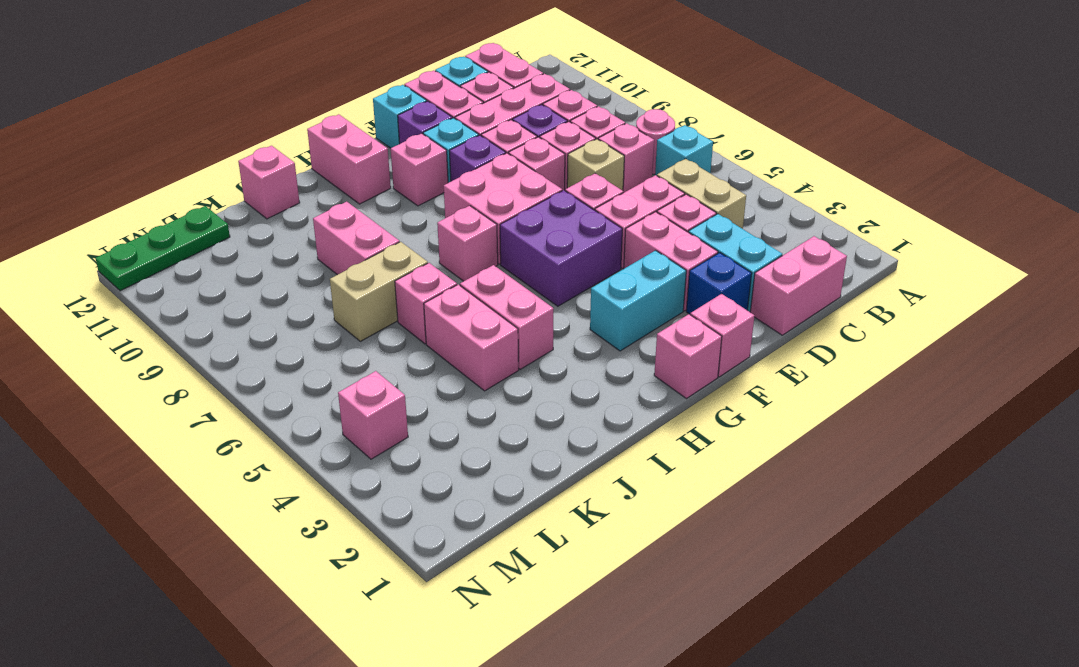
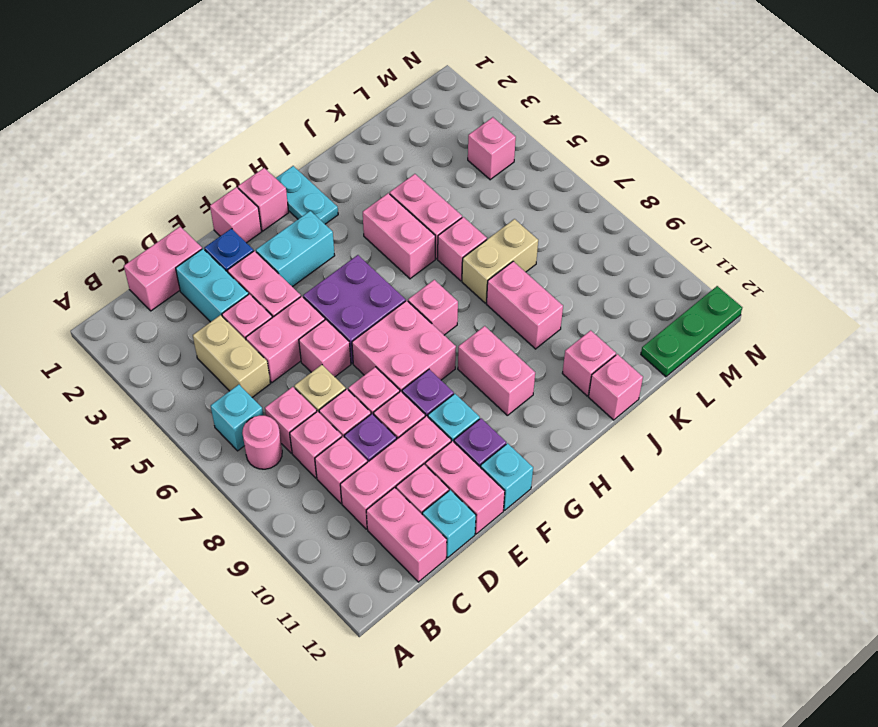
pink brick G10 level 1 -> pink brick J11 level 1
none -> cyan plate H1:H2 level 1
pink brick H11:H12 level 1 -> pink brick H9:H10 level 1

